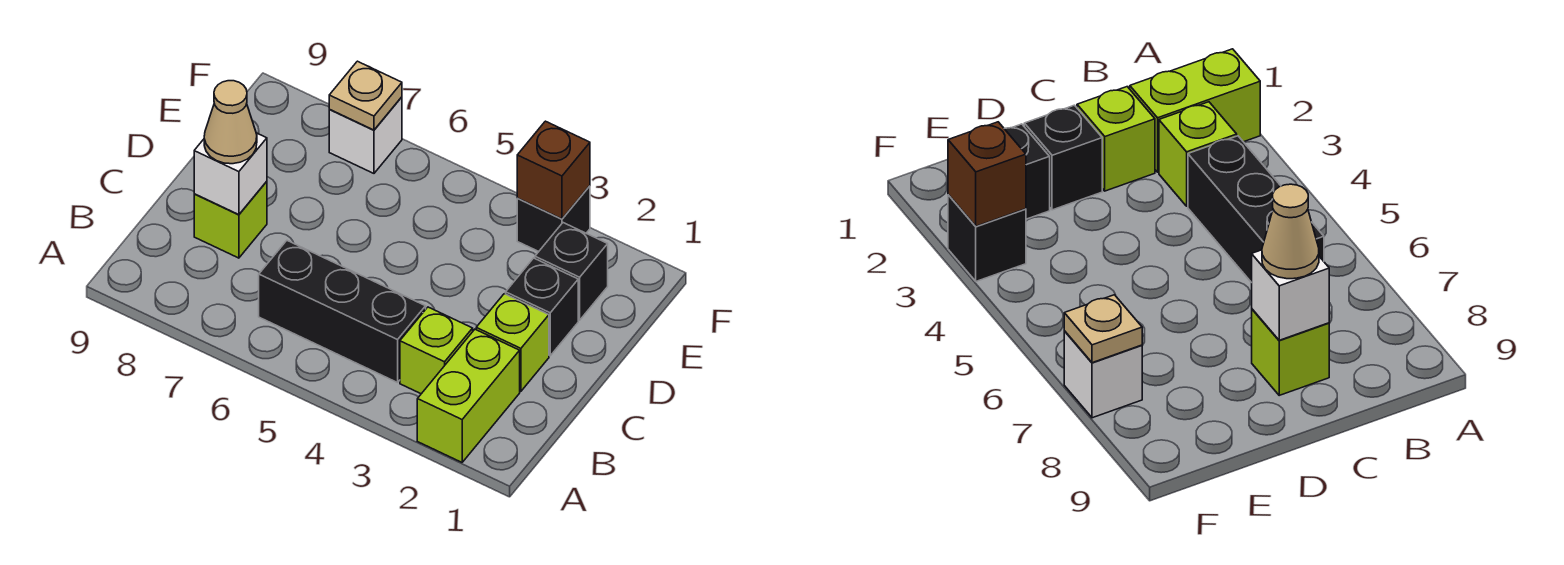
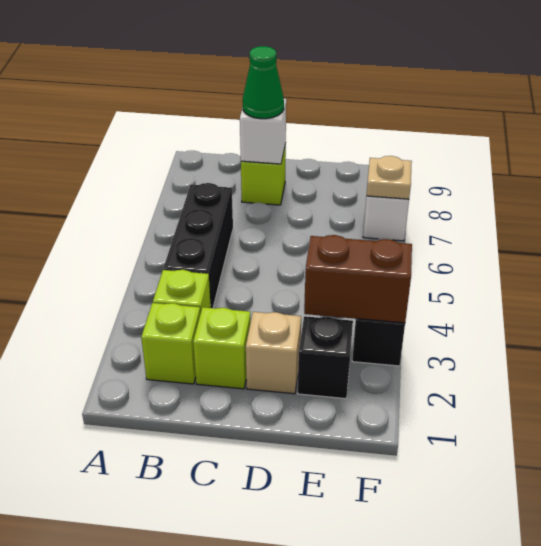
lime brick A2:B2 level 1 -> lime brick B2 level 1
tan cone C8 level 3 -> green cone C8 level 3
black brick D2 level 1 -> tan brick D2 level 1
brown brick F3 level 2 -> brown brick E3:F3 level 2

